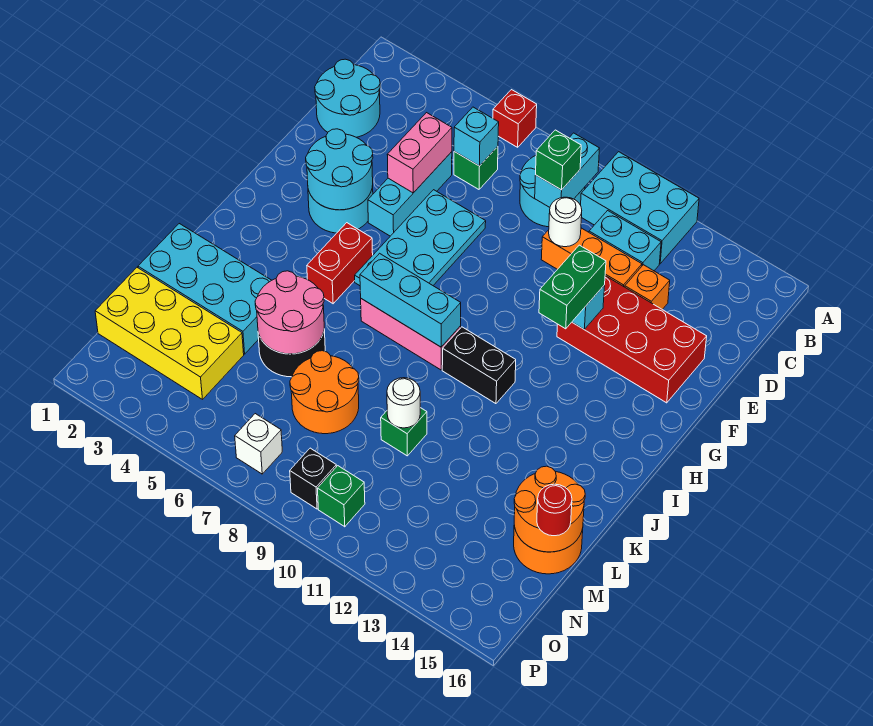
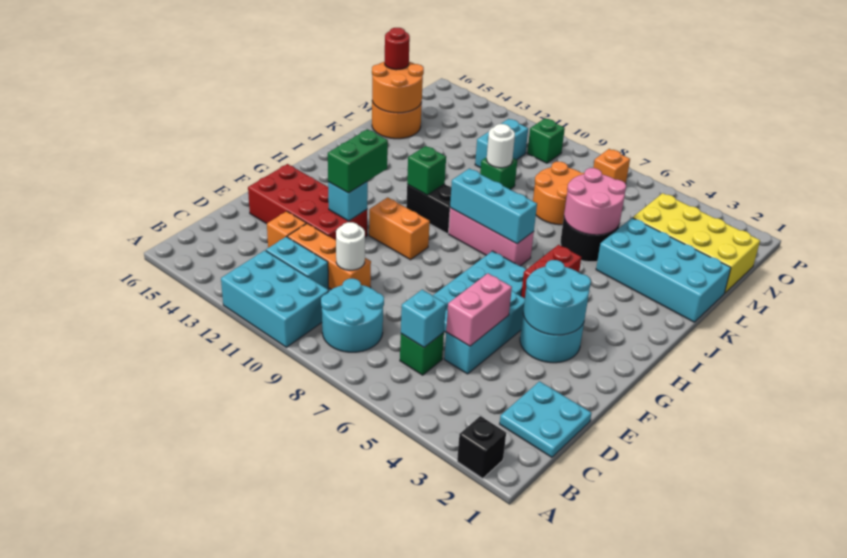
red brick A6 level 1 -> none
cyan brick B9:C9 level 2 -> cyan brick M11:N11 level 1
cyan round brick C1:D2 level 1 -> cyan plate C1:D2 level 1
green brick C9 level 3 -> green brick I11 level 2
none -> orange brick G10:G11 level 1
white brick O7 level 1 -> orange brick O7 level 1
black brick O9 level 1 -> black brick A2 level 1

